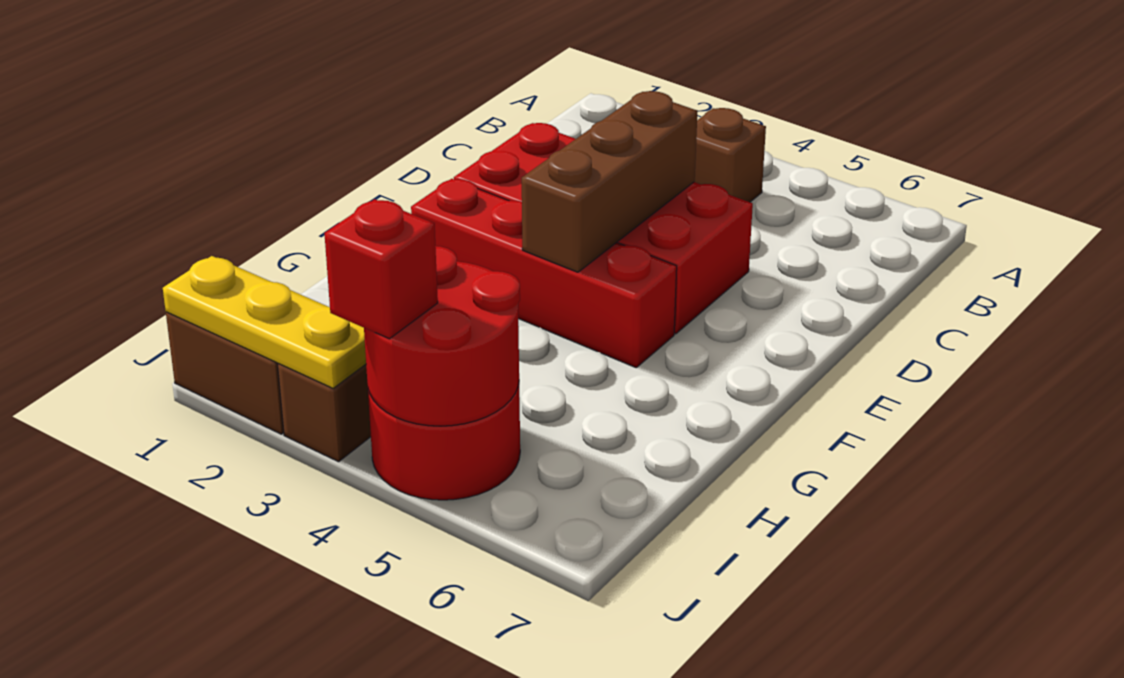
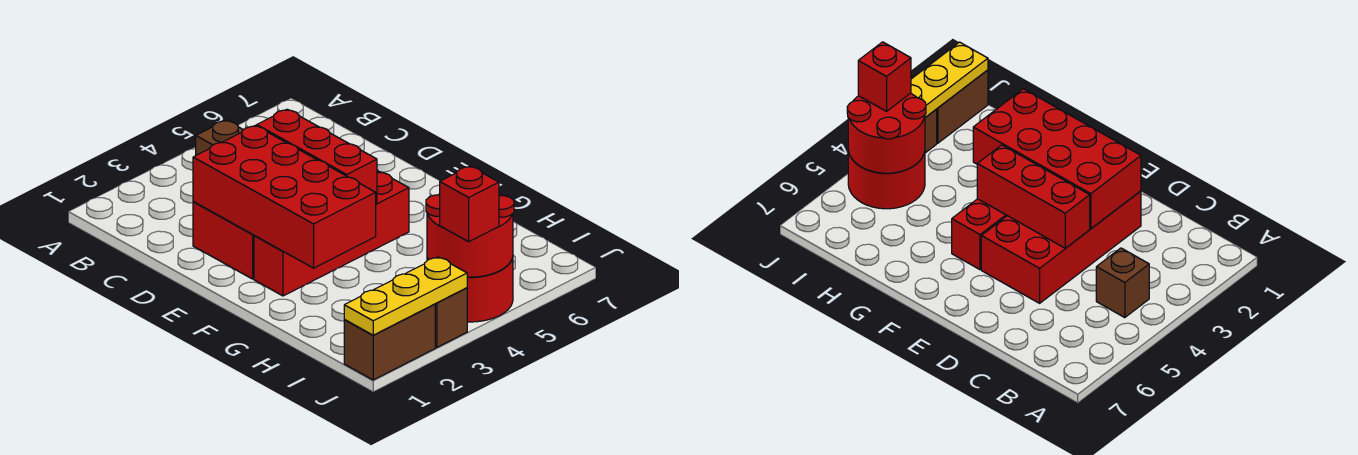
none -> red brick D2:G3 level 2
brown brick D4:F4 level 2 -> red brick D4:F4 level 2

